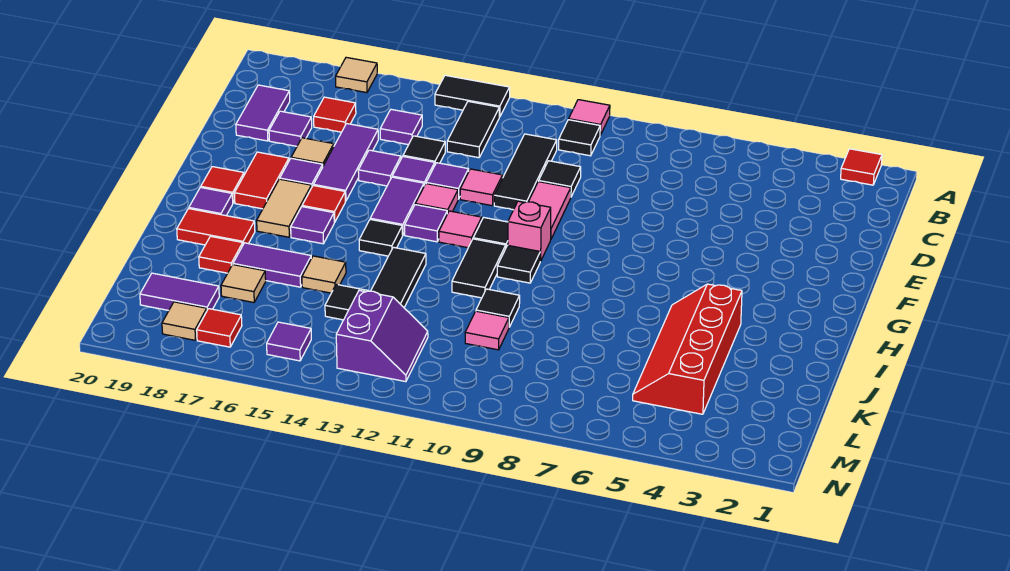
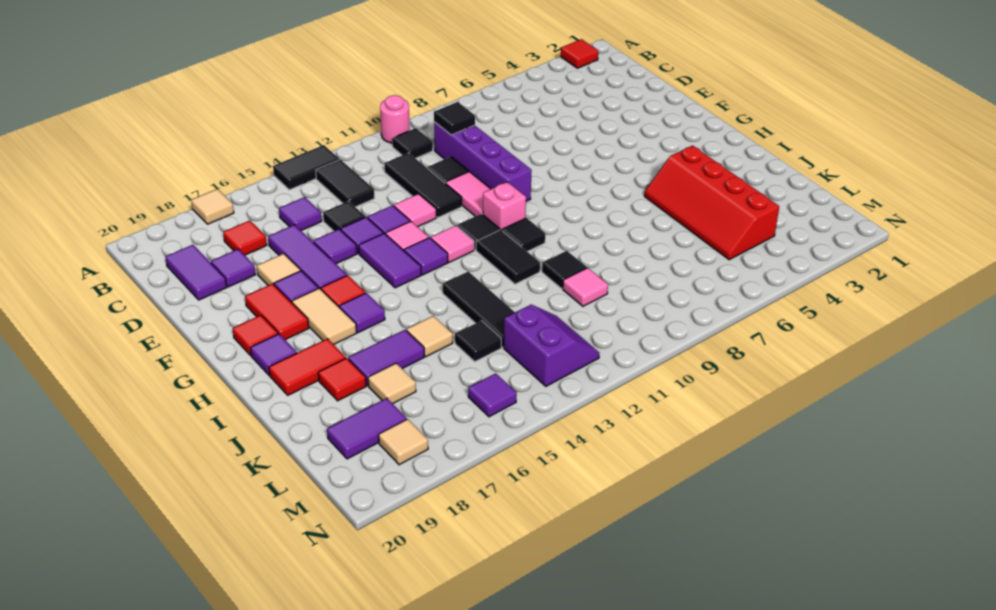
pink tile A10 level 1 -> pink round brick A10 level 1
none -> purple brick C9:F9 level 1
black tile H14 level 1 -> black tile C9 level 2
red tile M17 level 1 -> none

